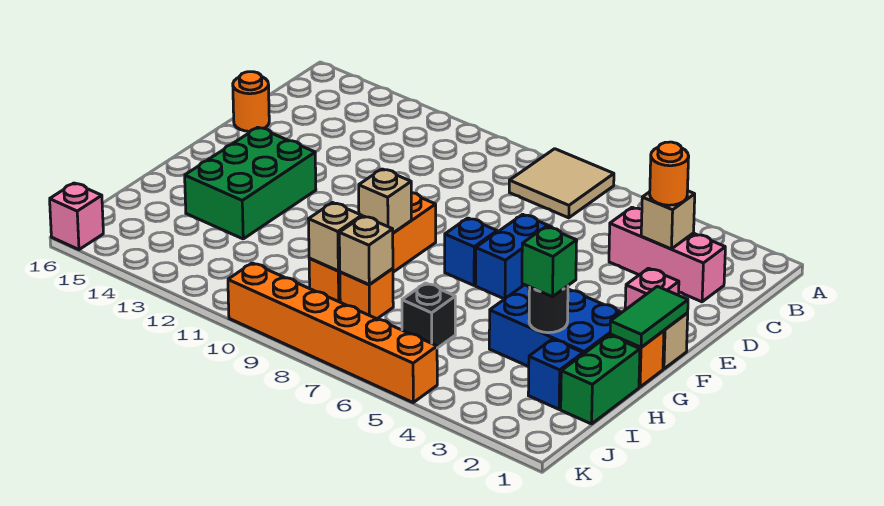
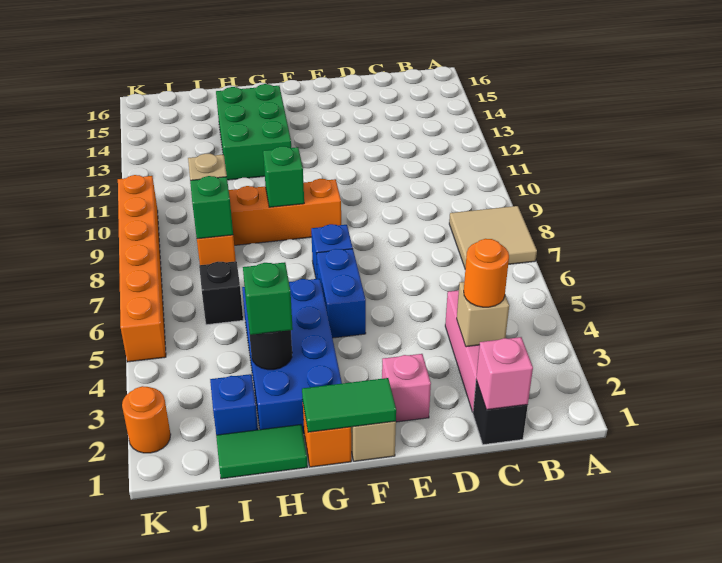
none -> black brick C1 level 1
orange round brick D16 level 1 -> orange round brick K2 level 1
blue brick E6:F6 level 1 -> blue brick F5:F6 level 1
green brick F13:H14 level 1 -> green brick G12:H14 level 1
blue brick G2:H4 level 1 -> blue brick G2:H5 level 1
tan brick G9 level 2 -> green brick G9 level 2
green brick H1:I1 level 1 -> green tile H1:I1 level 1
tan brick I8 level 2 -> green brick I8 level 2
pink brick K16 level 1 -> pink brick C1 level 2

